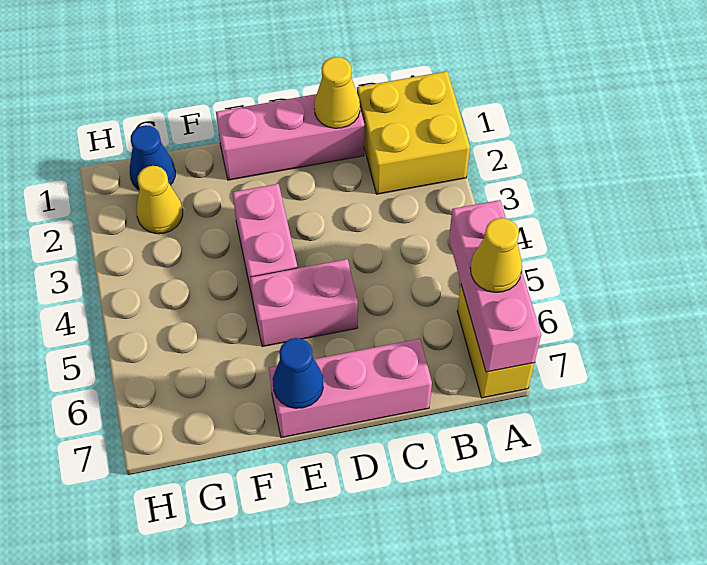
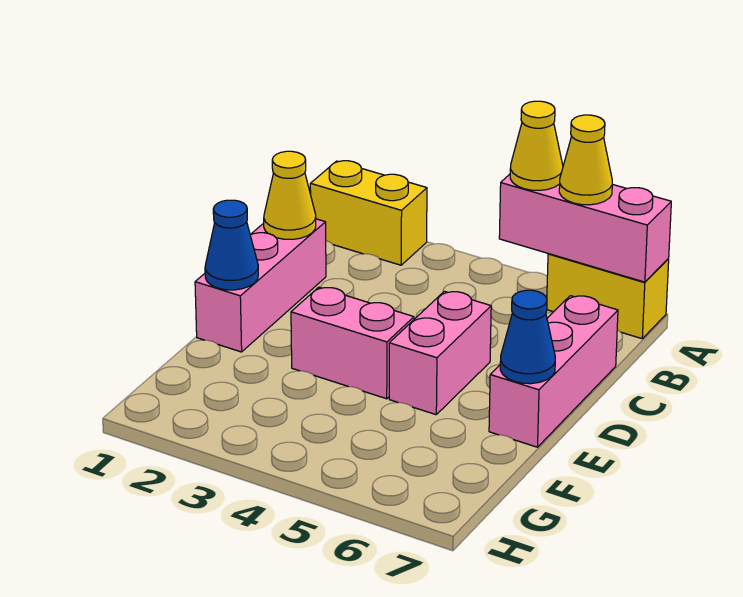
yellow brick A1:B2 level 1 -> yellow brick A1:A2 level 1
blue cone G1 level 1 -> blue cone E1 level 2
yellow cone G2 level 1 -> yellow cone A5 level 3

